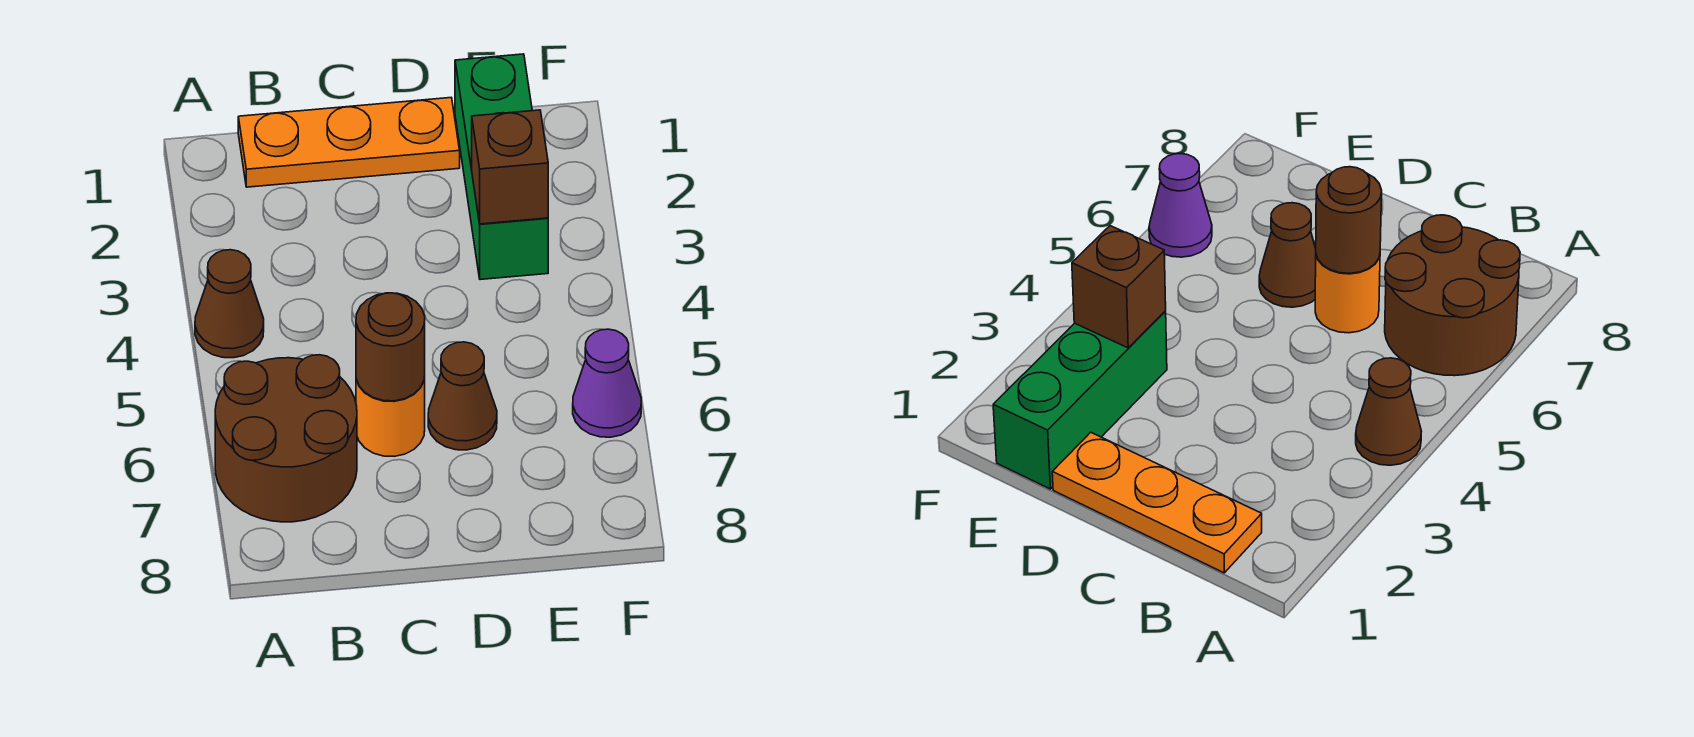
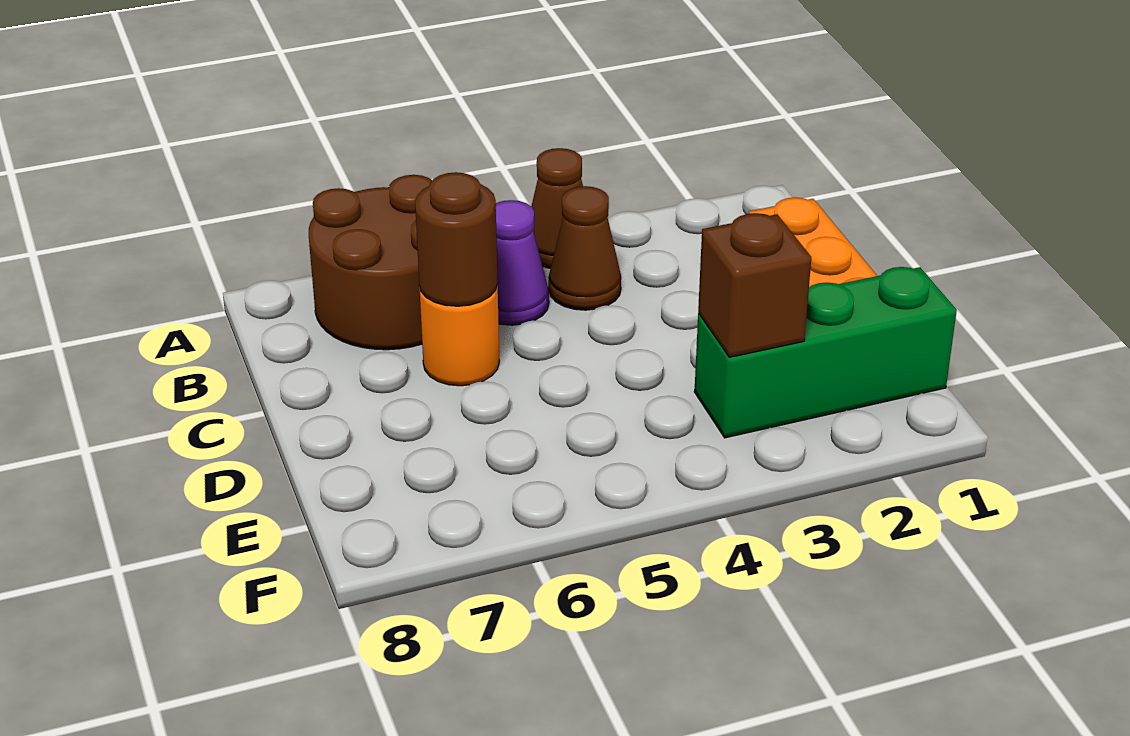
brown cone D6 level 1 -> brown cone B4 level 1
purple cone F6 level 1 -> purple cone B5 level 1

